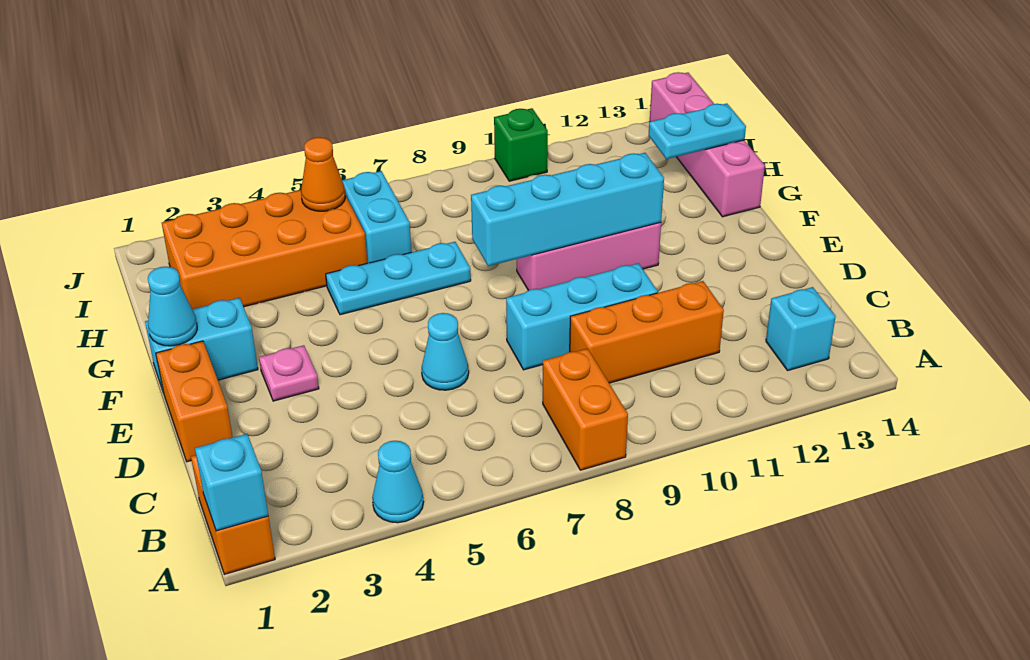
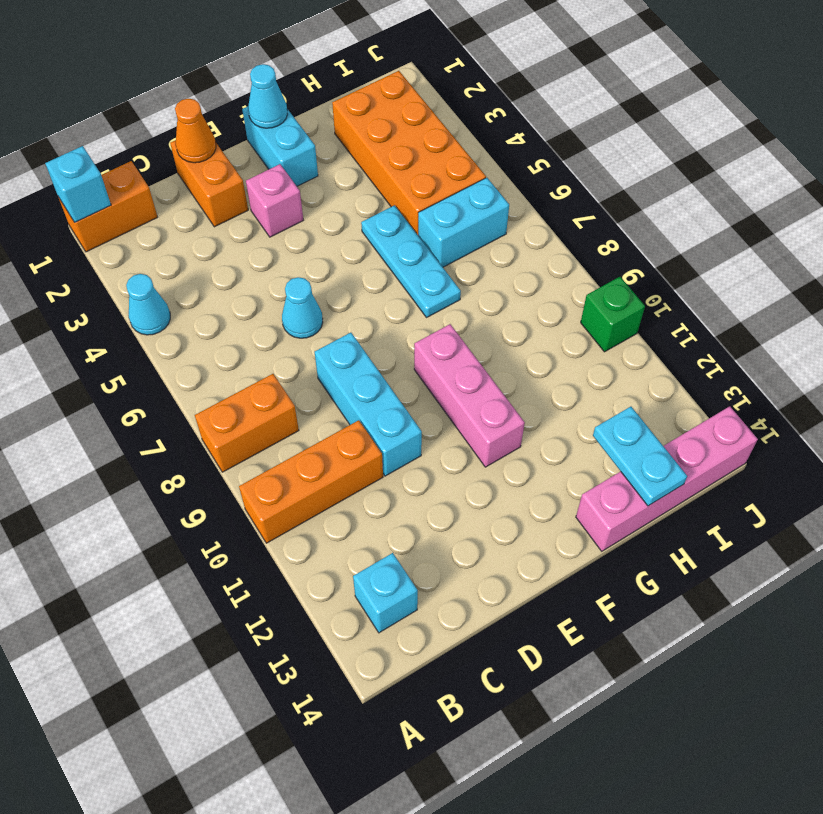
orange brick C9:C11 level 1 -> orange brick A10:C10 level 1
orange brick D1:E1 level 1 -> orange brick D1:D2 level 1
pink plate E3 level 1 -> pink brick E3 level 1
cyan brick F8:F11 level 2 -> none
orange cone I5 level 2 -> orange cone D1 level 2

